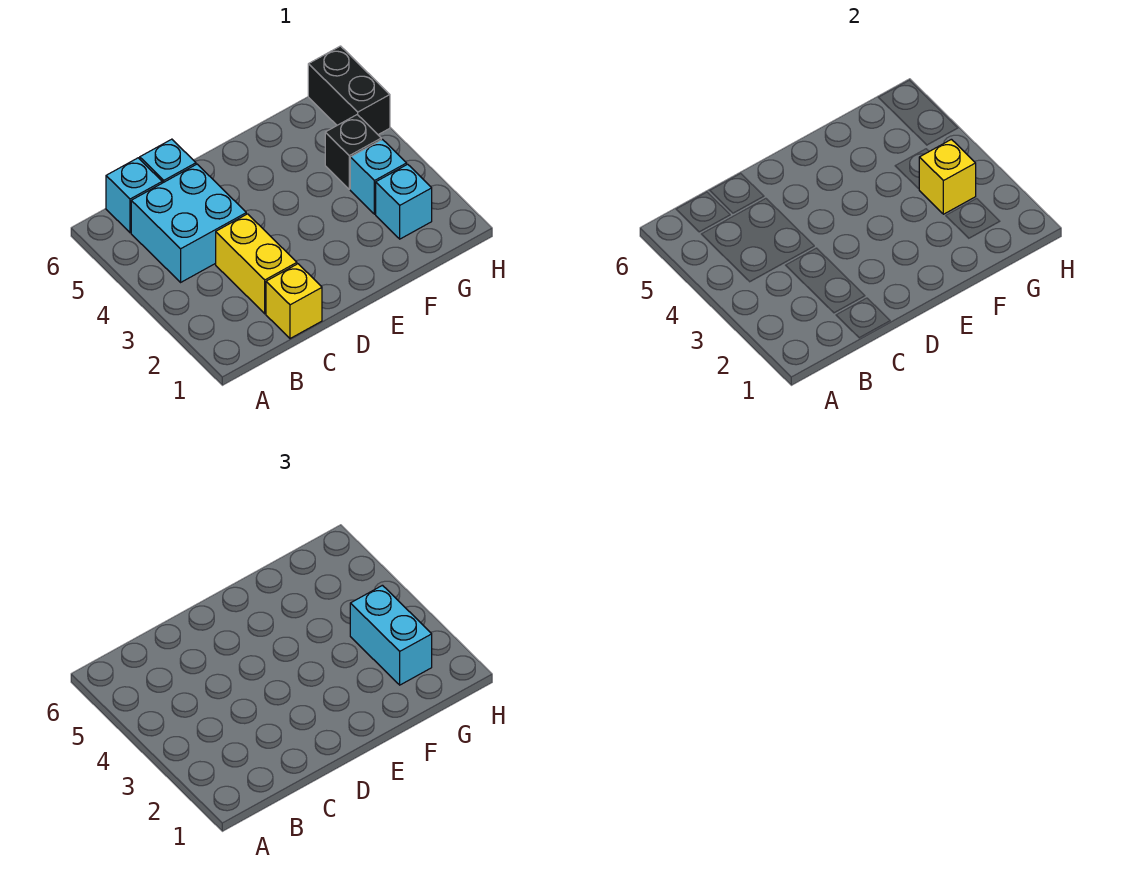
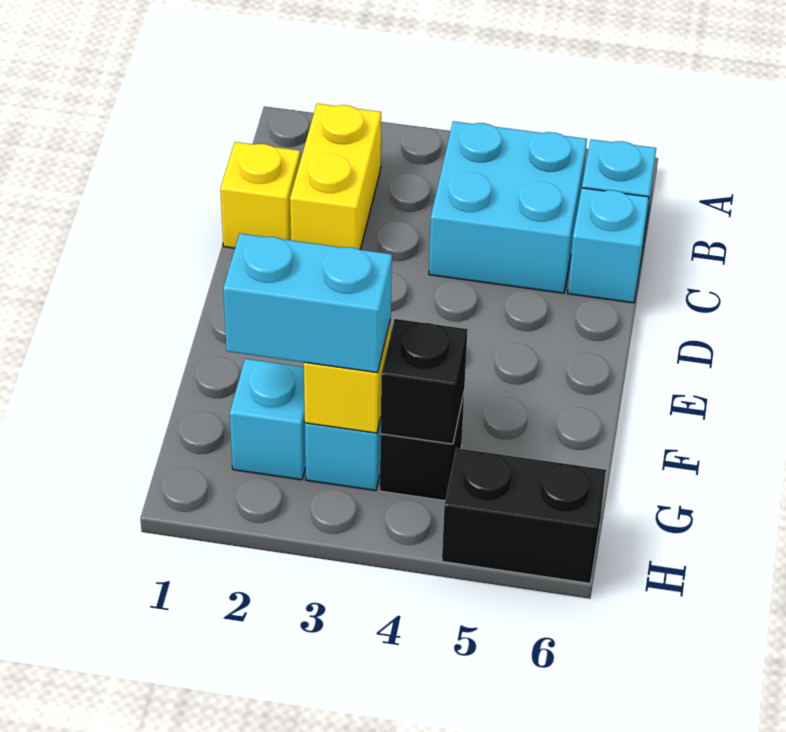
yellow brick C2:C3 level 1 -> yellow brick B2:C2 level 1
none -> black brick G4 level 2

